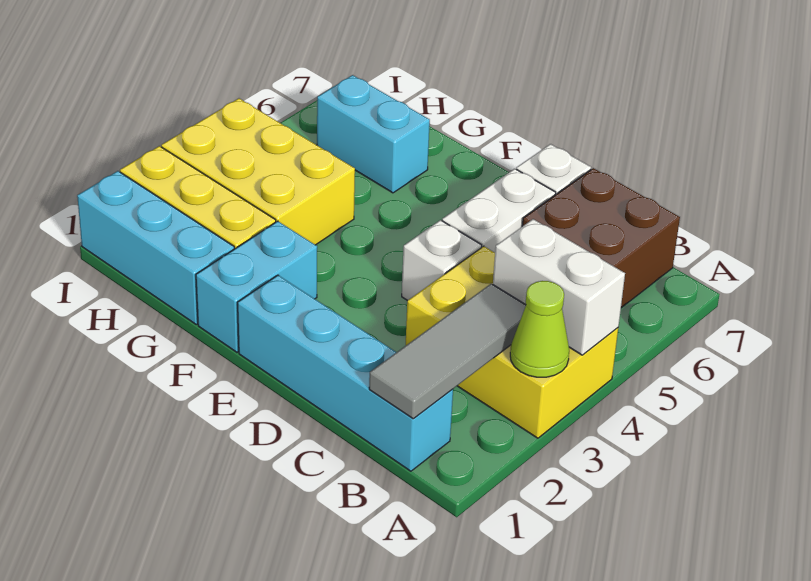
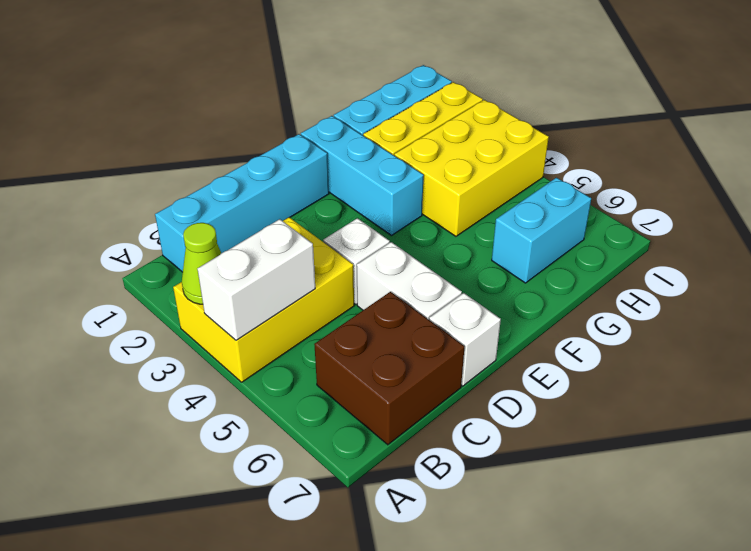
grey tile B1:B3 level 2 -> none
cyan brick F1:F2 level 1 -> cyan brick F1:F3 level 1

